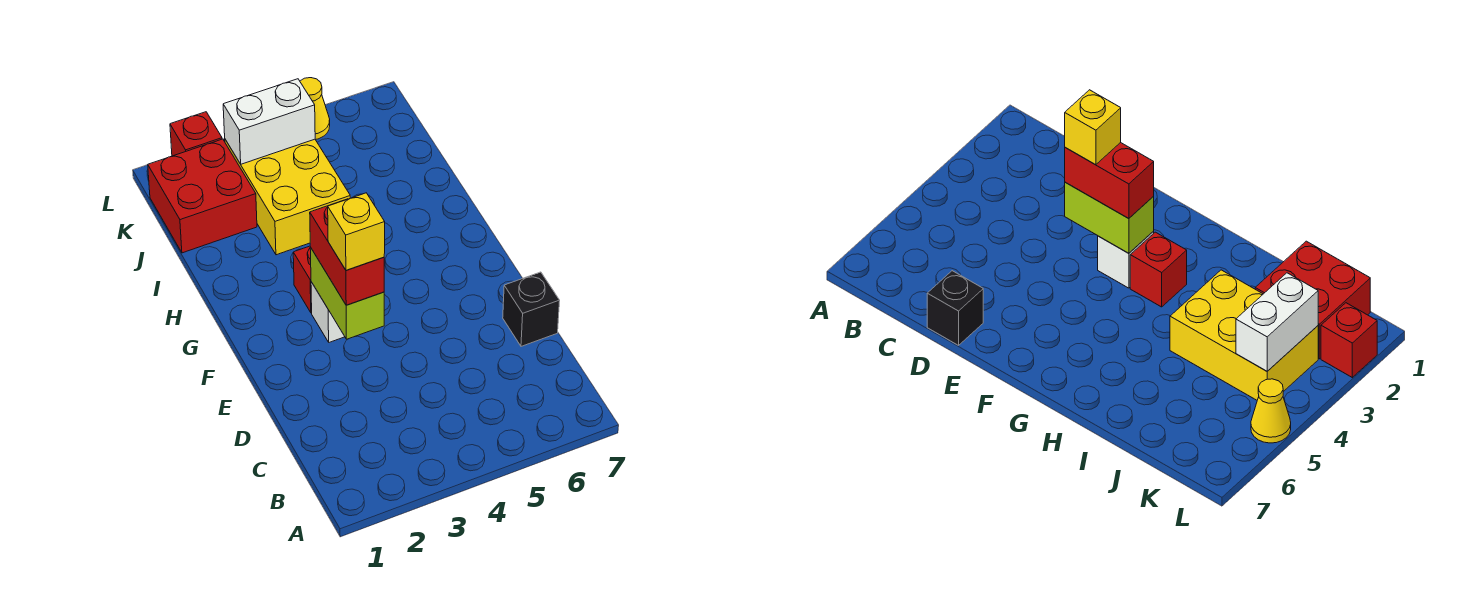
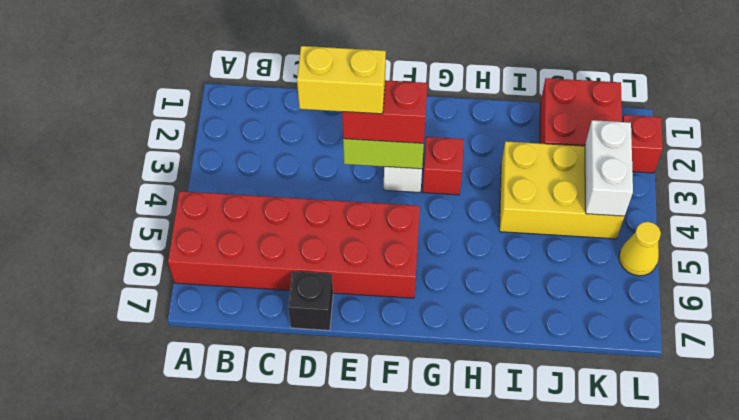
none -> red brick A5:F6 level 1
yellow brick E3 level 4 -> yellow brick D3:E3 level 4

